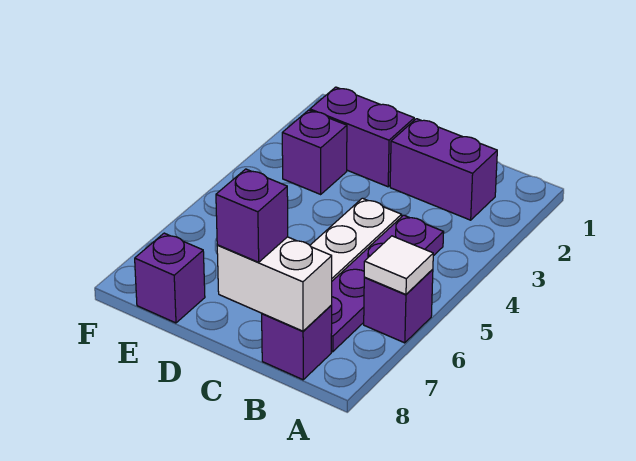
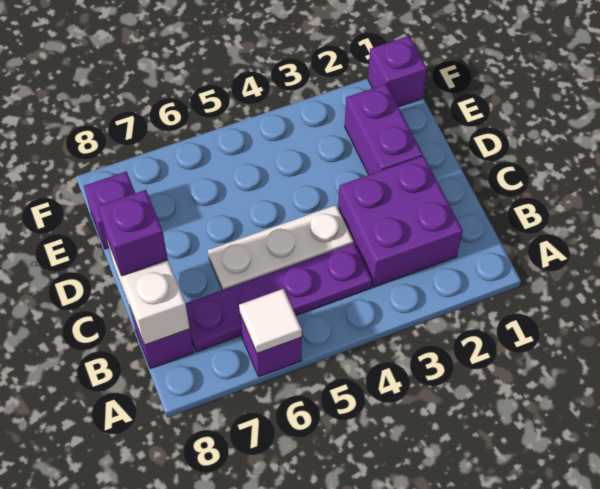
purple brick B2:C2 level 1 -> purple brick B2:C3 level 1
purple brick E3 level 1 -> purple brick F1 level 1

